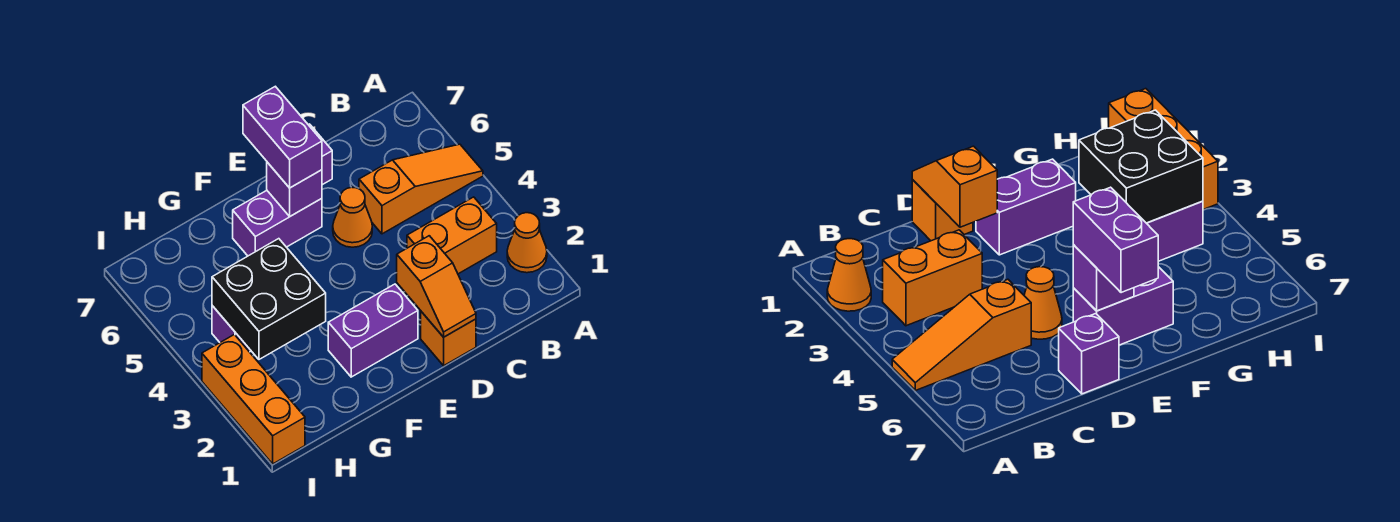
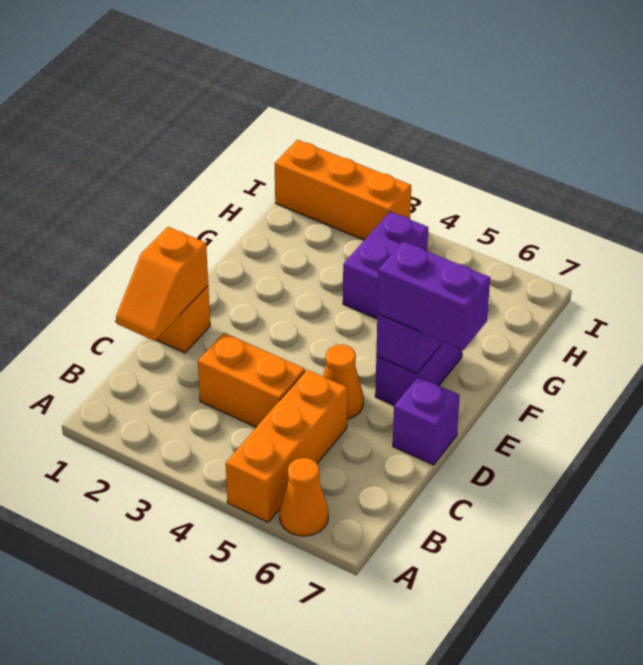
orange cone A2 level 1 -> orange cone A6 level 1
orange slope A5:C5 level 1 top C -> orange brick A5:C5 level 1
orange brick B3:C3 level 1 -> orange brick C3:C4 level 1
orange slope D1:D2 level 2 top 2 -> orange slope C1:D1 level 2 top D
purple brick E2:F2 level 1 -> none
black brick G3:H4 level 2 -> none

